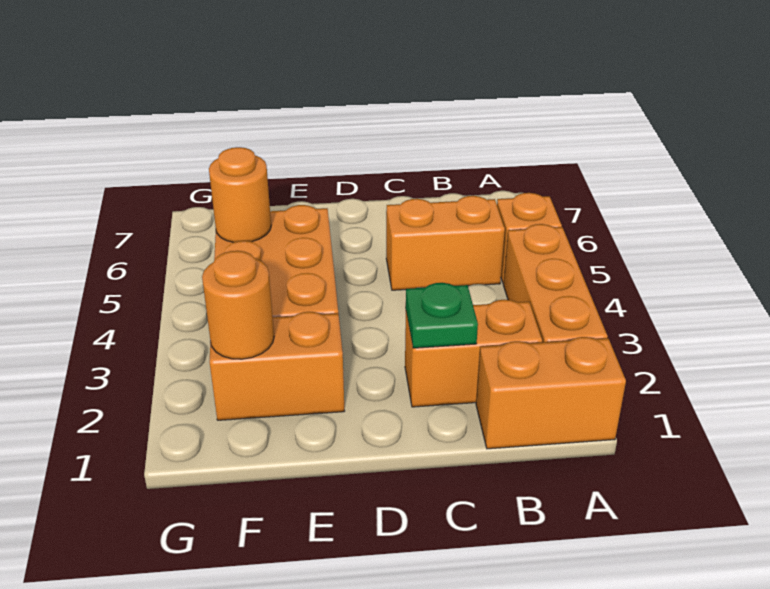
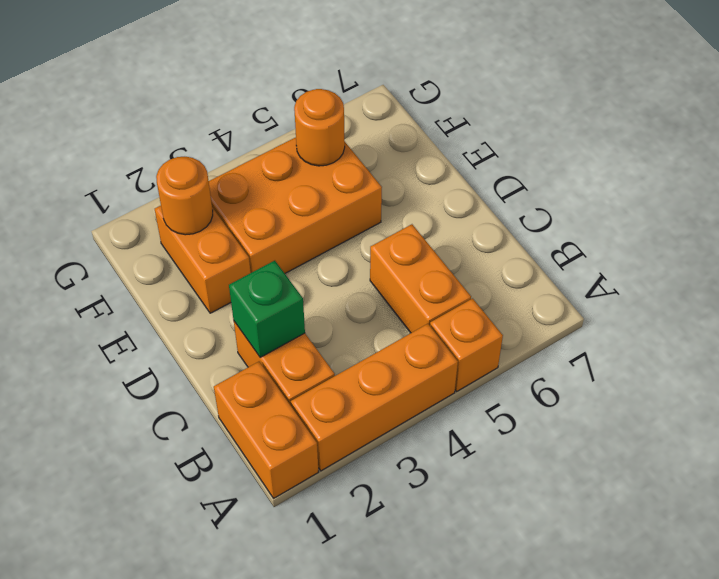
green plate C2 level 2 -> green brick C2 level 2

